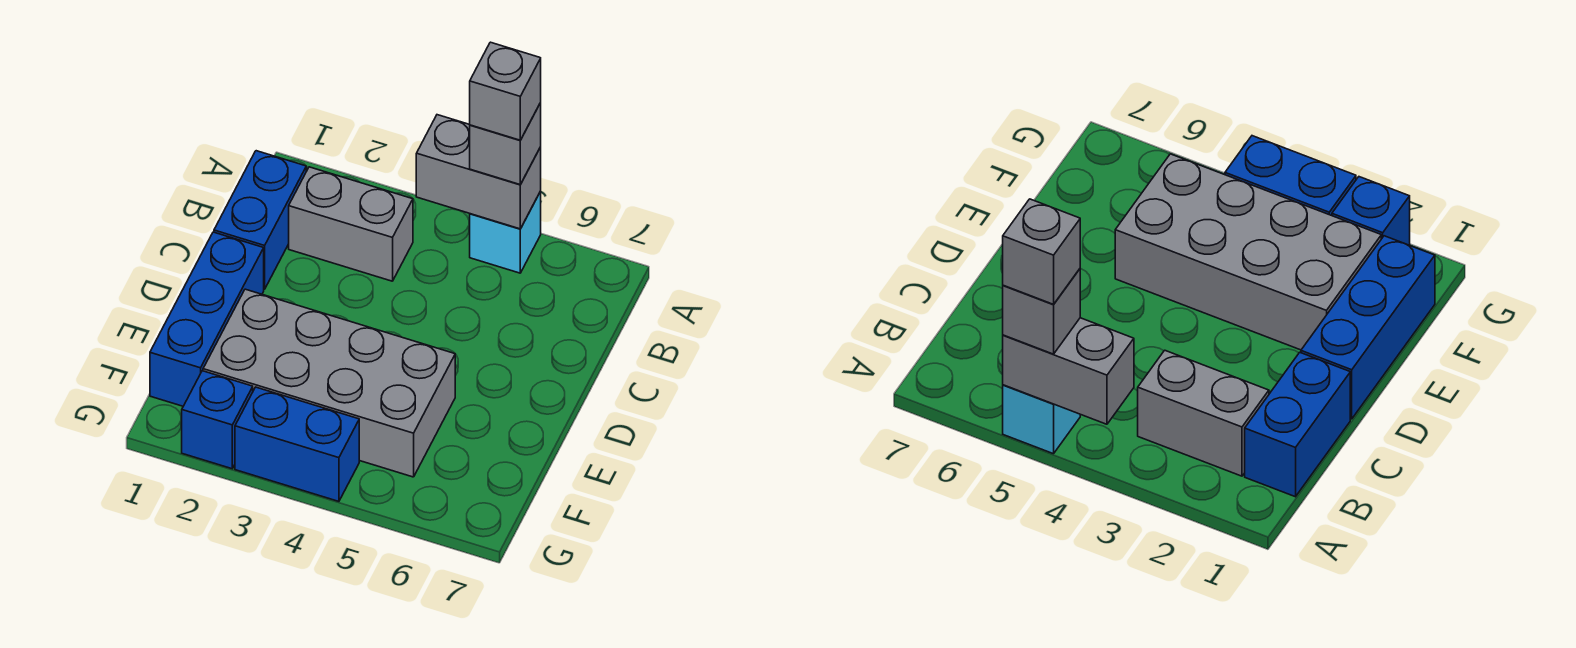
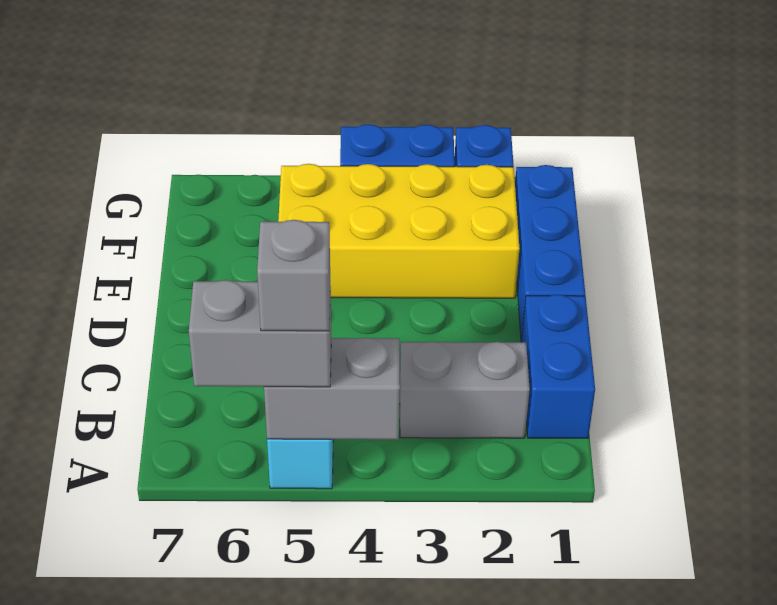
grey brick A5 level 3 -> grey brick A5:A6 level 3
grey brick E2:F5 level 1 -> yellow brick E2:F5 level 1

